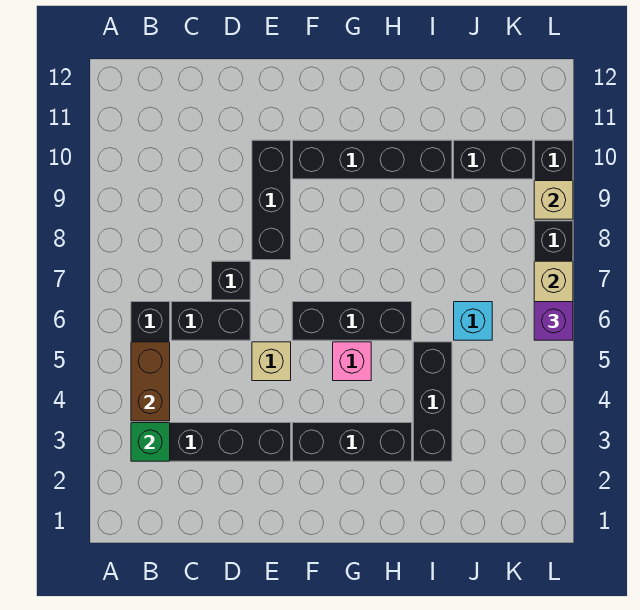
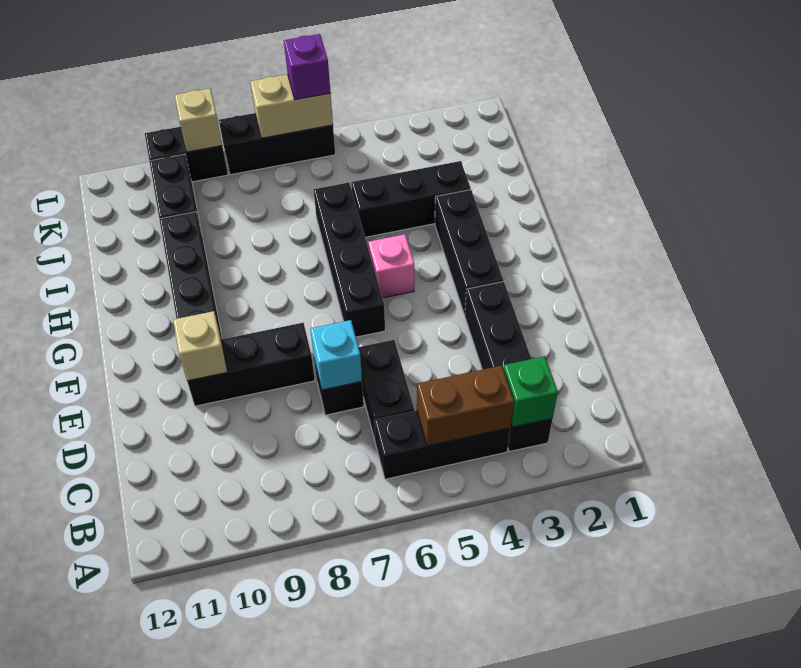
tan brick E5 level 1 -> tan brick E10 level 2
black brick F6:H6 level 1 -> black brick F6:I6 level 1
cyan brick J6 level 1 -> cyan brick D7 level 2

